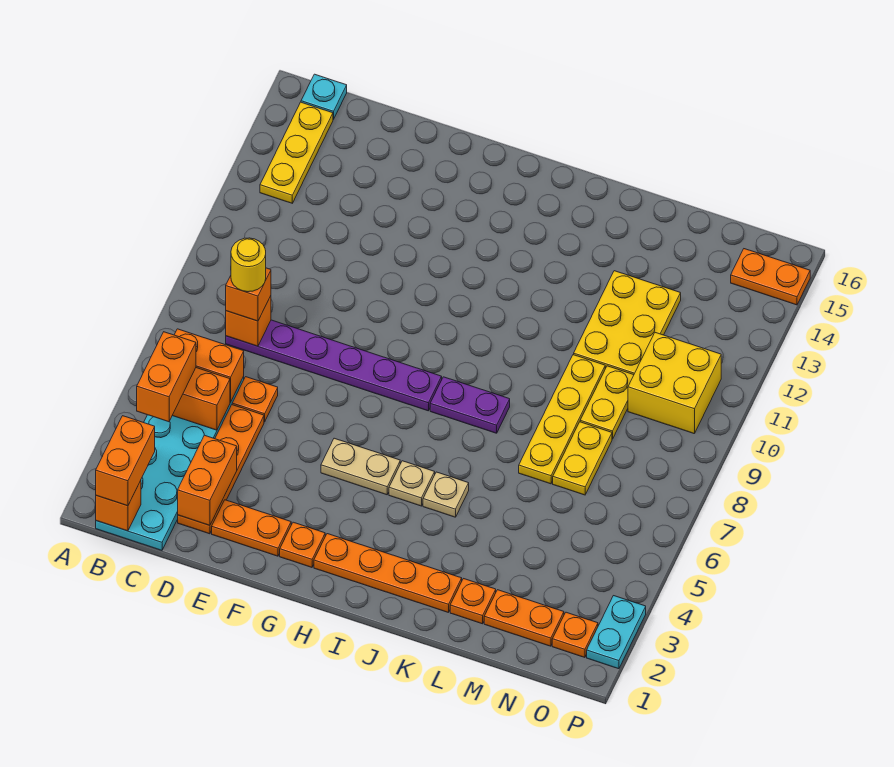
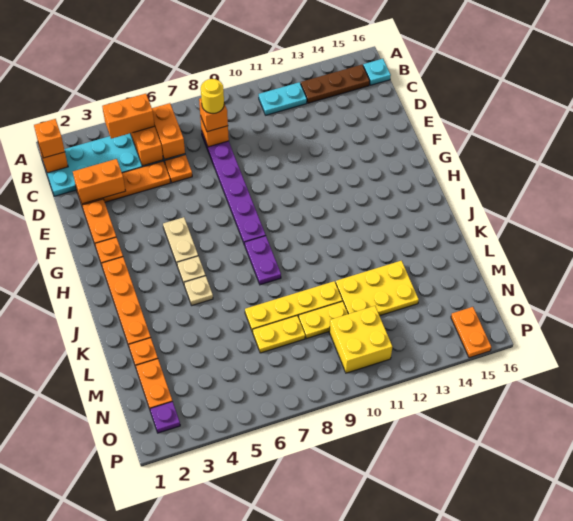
orange brick B1:B2 level 3 -> orange brick B1 level 3
yellow plate B13:B15 level 1 -> brown plate B13:B15 level 1
orange plate O2 level 1 -> purple plate O2 level 1
cyan plate P2:P3 level 1 -> cyan plate B11:B12 level 1

